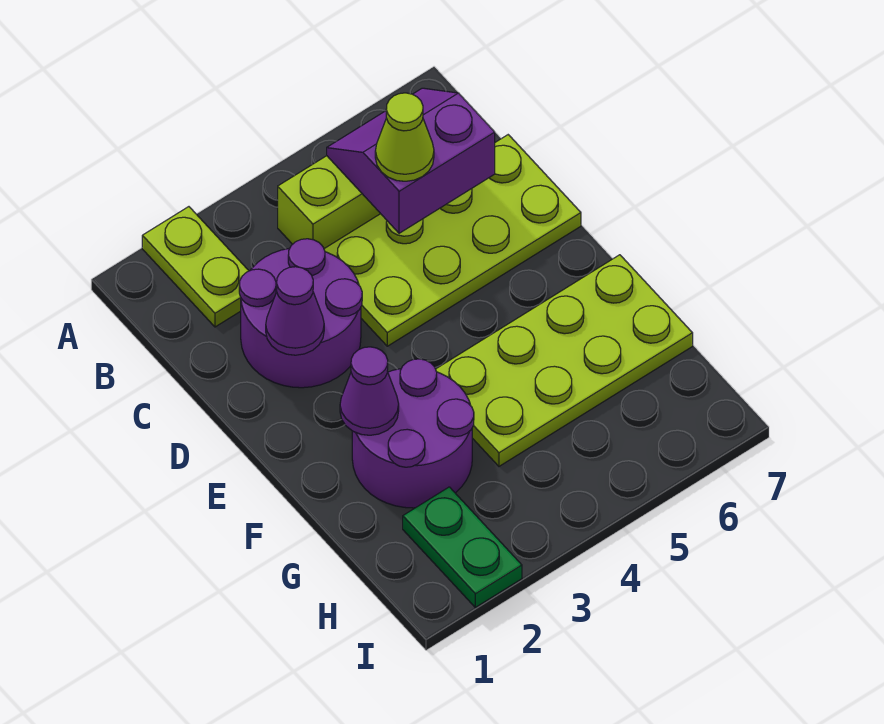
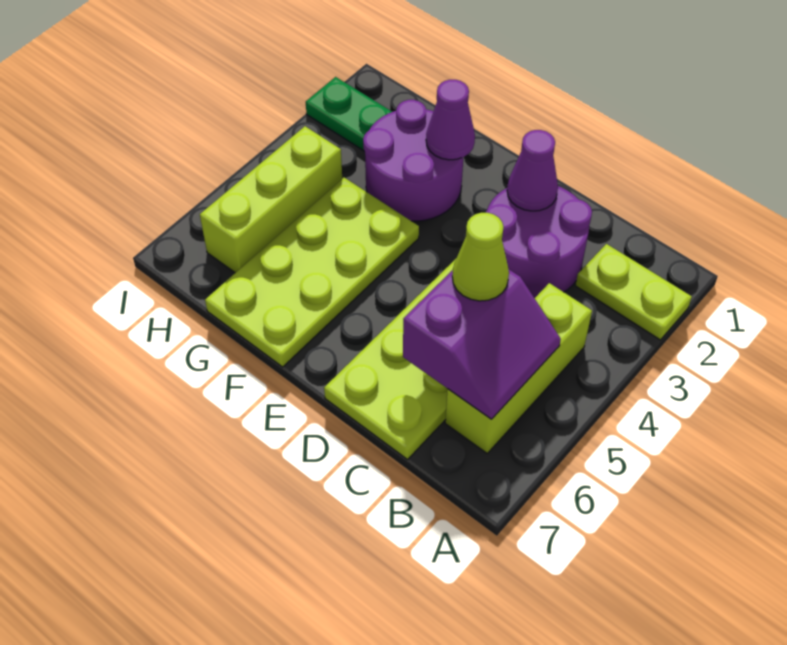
none -> lime brick H4:H6 level 1

